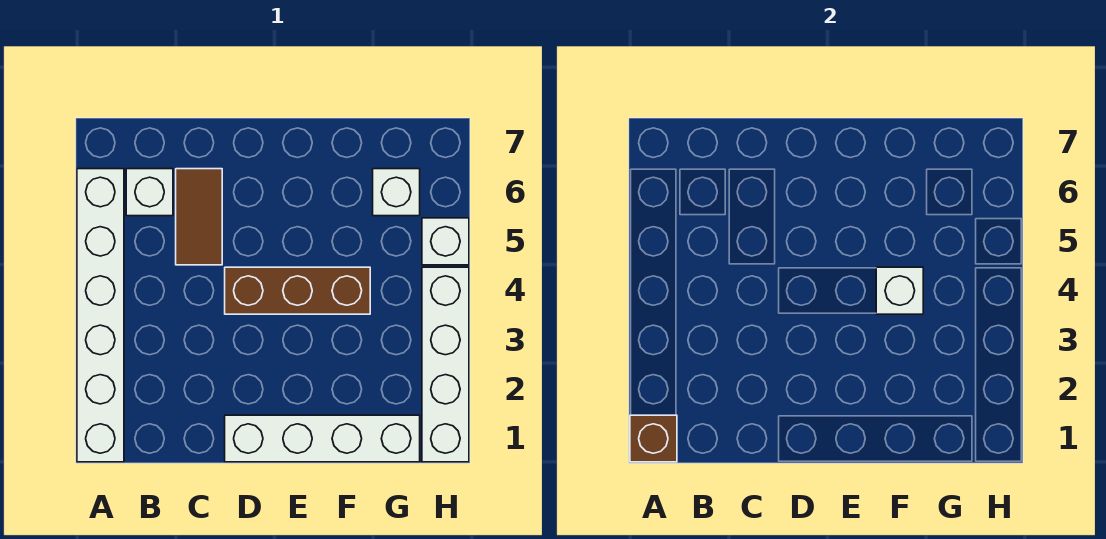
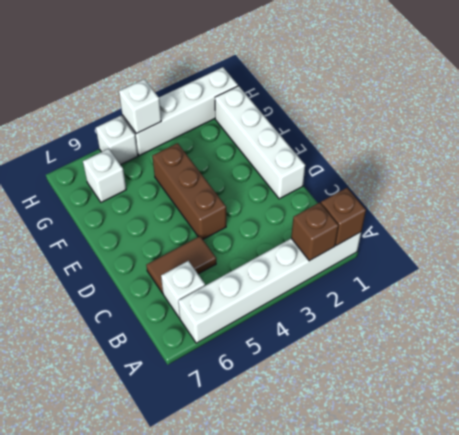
none -> brown brick A2 level 2
white brick F4 level 2 -> white brick H4 level 2

